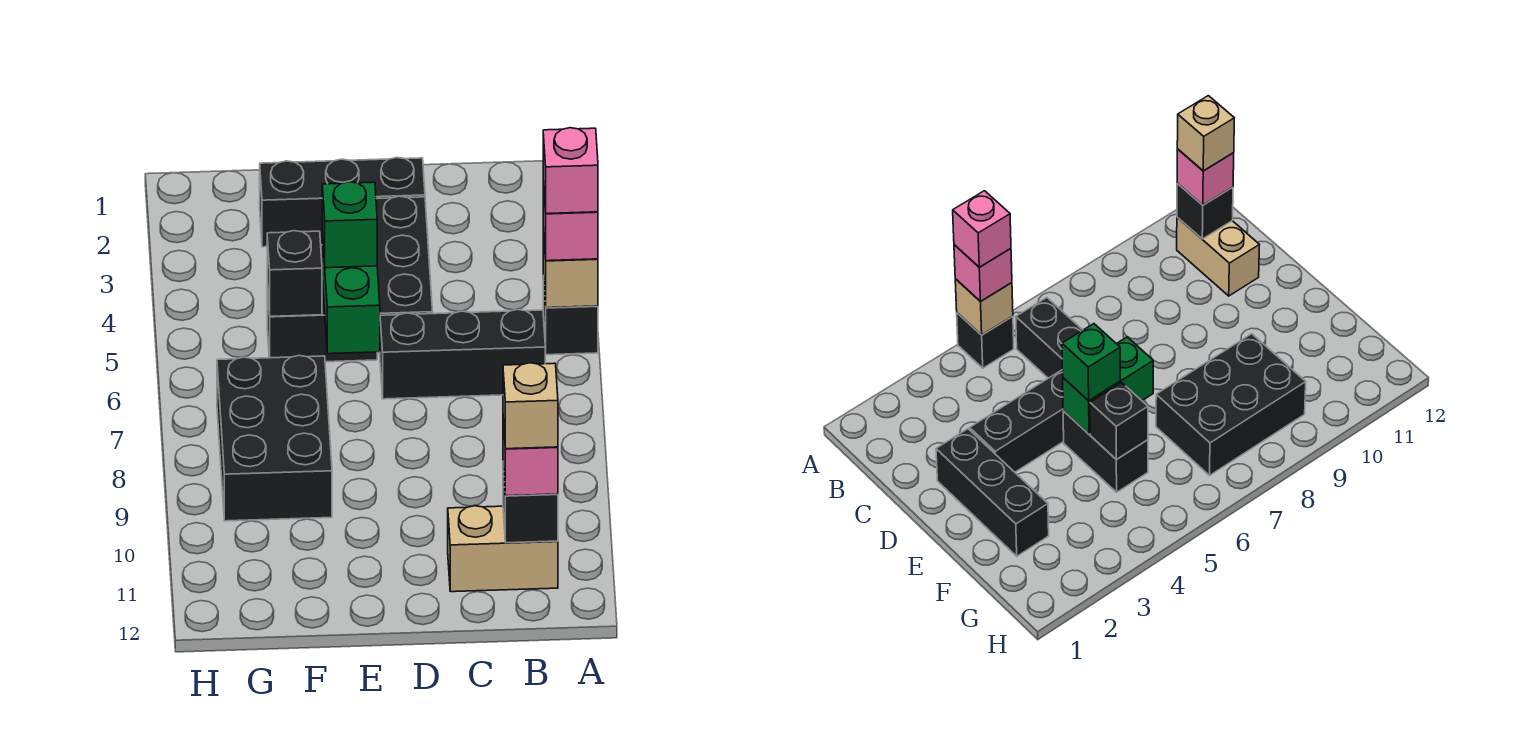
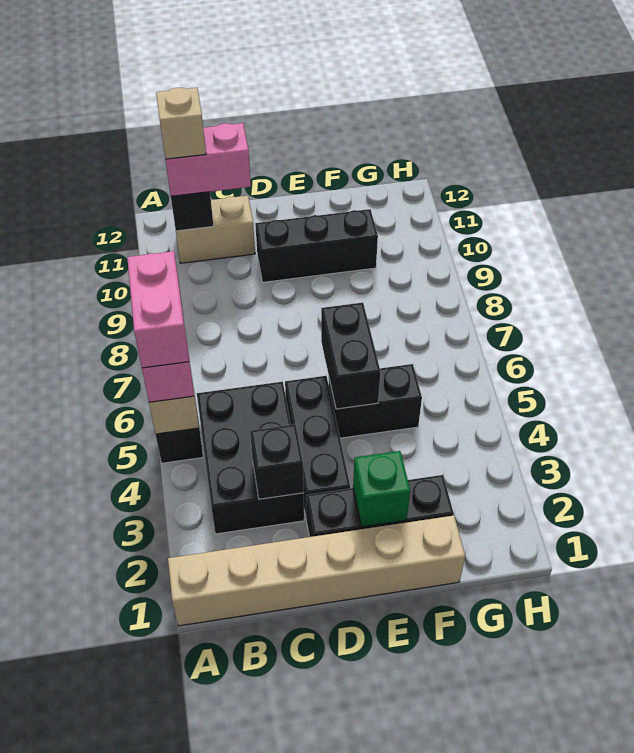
none -> tan brick A1:F1 level 1
pink brick A5 level 4 -> pink brick A5:A6 level 4
black brick B6:D6 level 1 -> black brick D10:F10 level 1
pink brick B11 level 3 -> pink brick B11:C11 level 3
green brick E5:E6 level 2 -> black brick E5:E6 level 2
green brick E5 level 3 -> green brick E2 level 2
black brick F5 level 2 -> black brick C3 level 2
black brick F7:G9 level 1 -> black brick B3:C5 level 1

